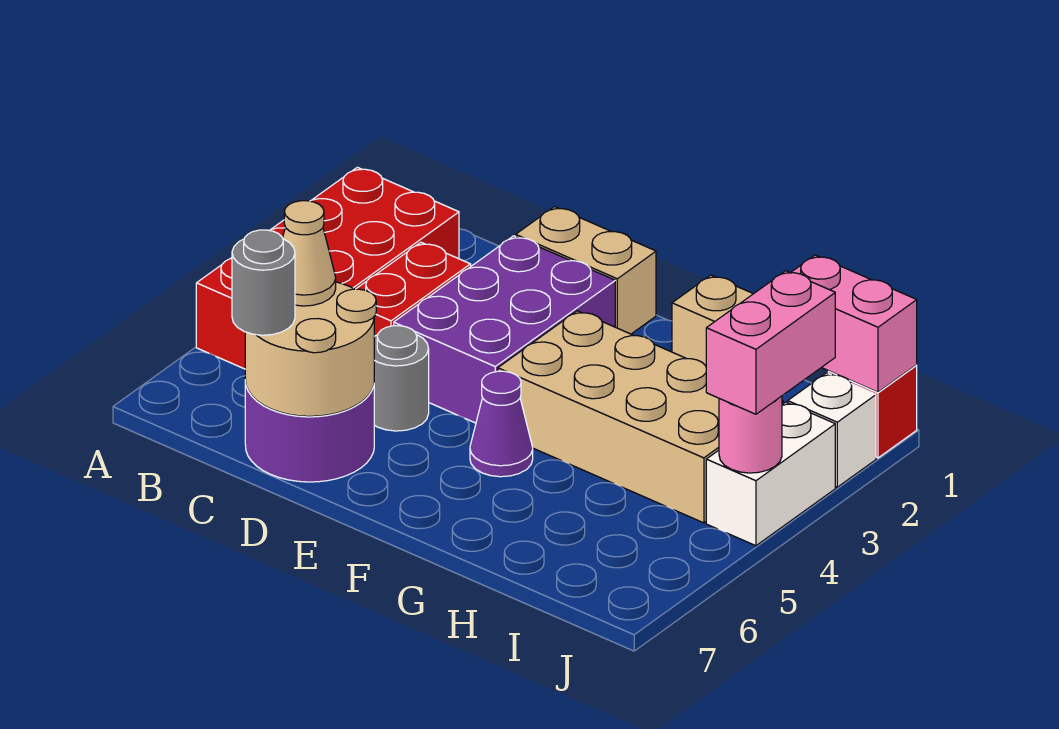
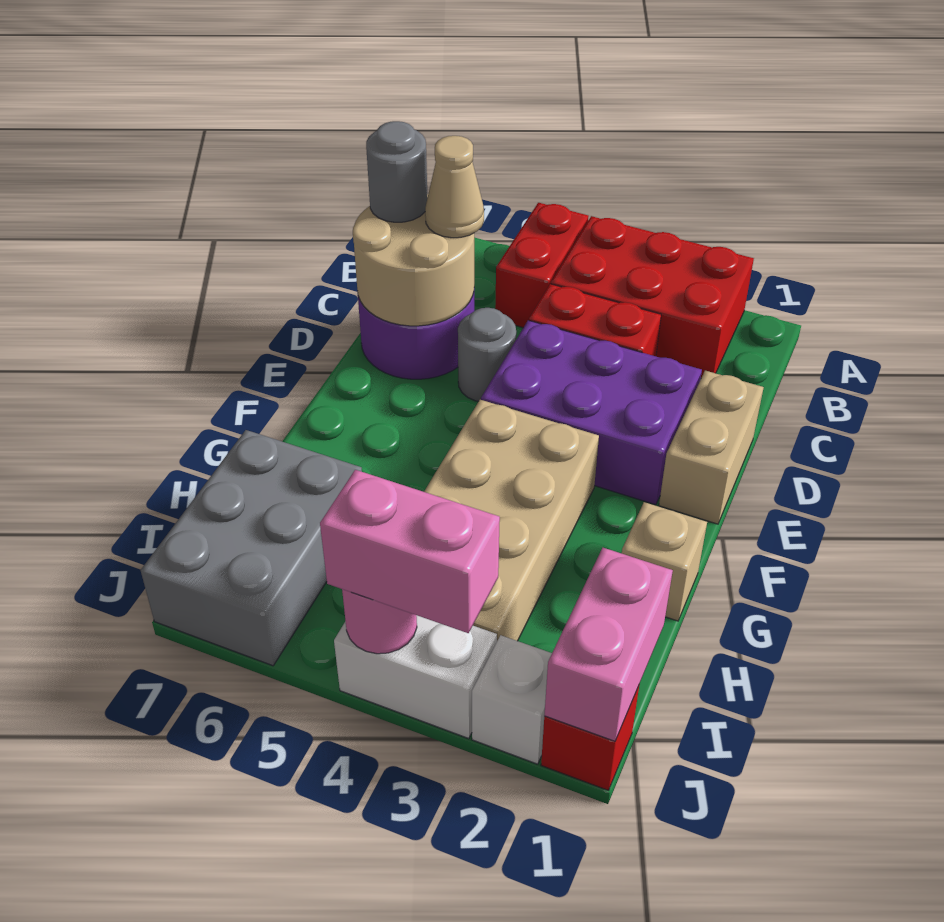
purple cone F5 level 1 -> none
none -> grey brick H6:J7 level 1

